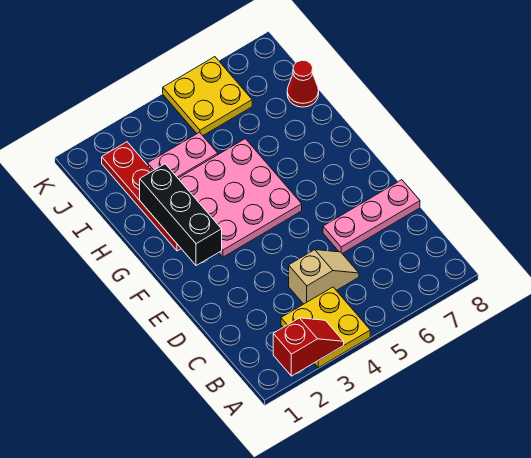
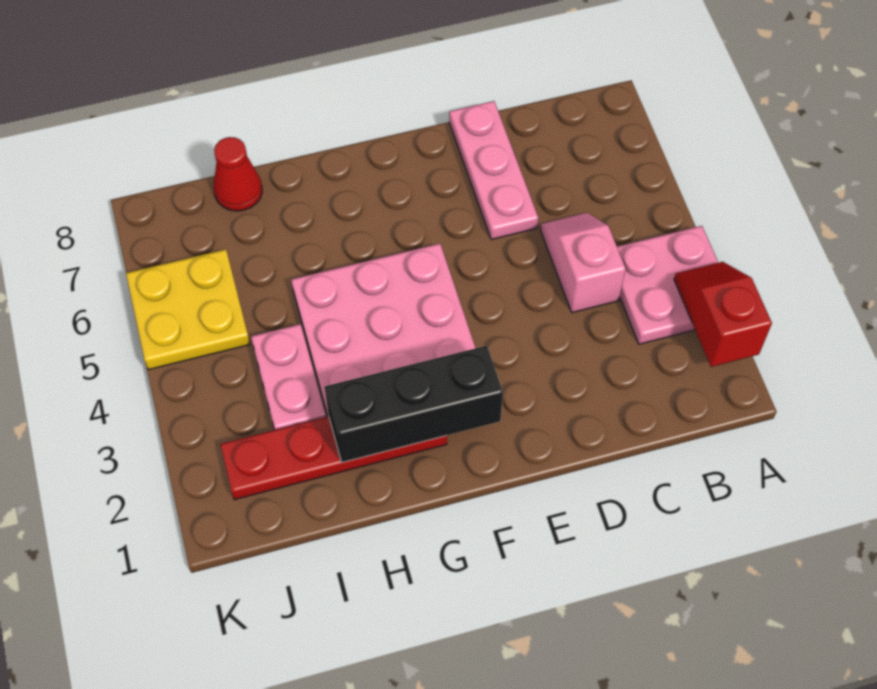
yellow plate A3:B4 level 1 -> pink plate A3:B4 level 1
tan slope C4:C5 level 1 top 4 -> pink slope C4:C5 level 1 top 4

